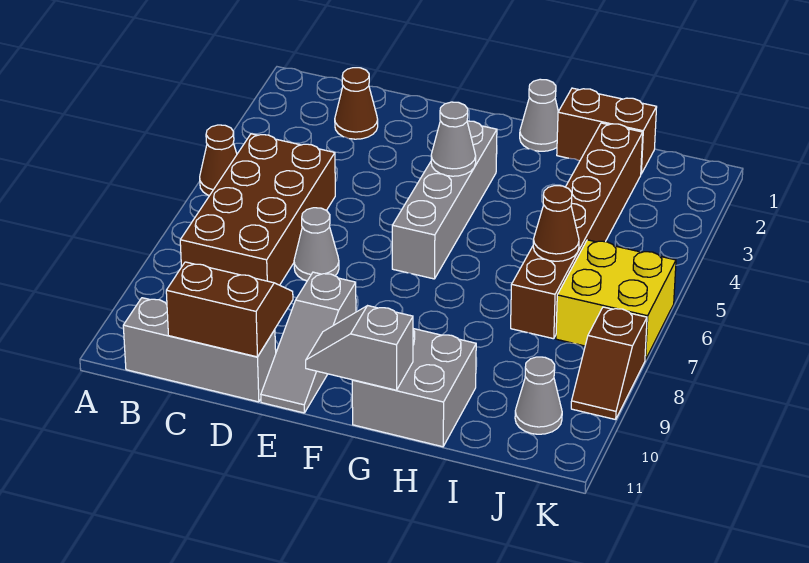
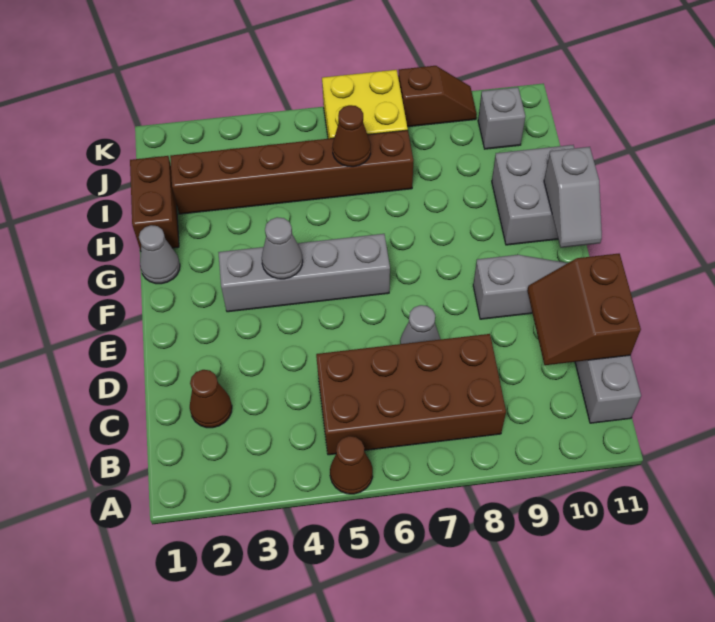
grey cone J10 level 1 -> grey brick J10 level 1

